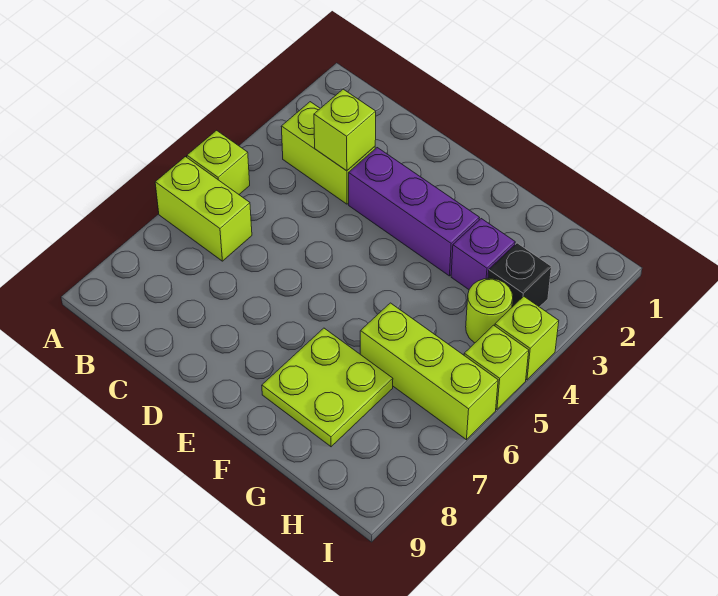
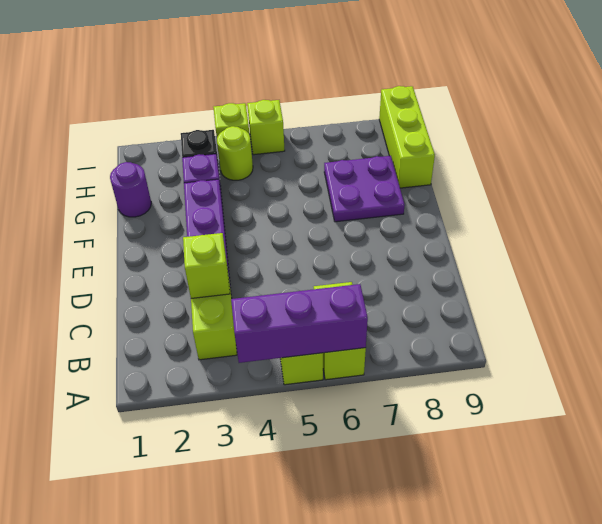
none -> purple brick A4:A6 level 2
lime plate F7:G8 level 1 -> purple plate F7:G8 level 1
none -> purple round brick G1 level 1
lime brick G6:I6 level 1 -> lime brick G9:I9 level 1

